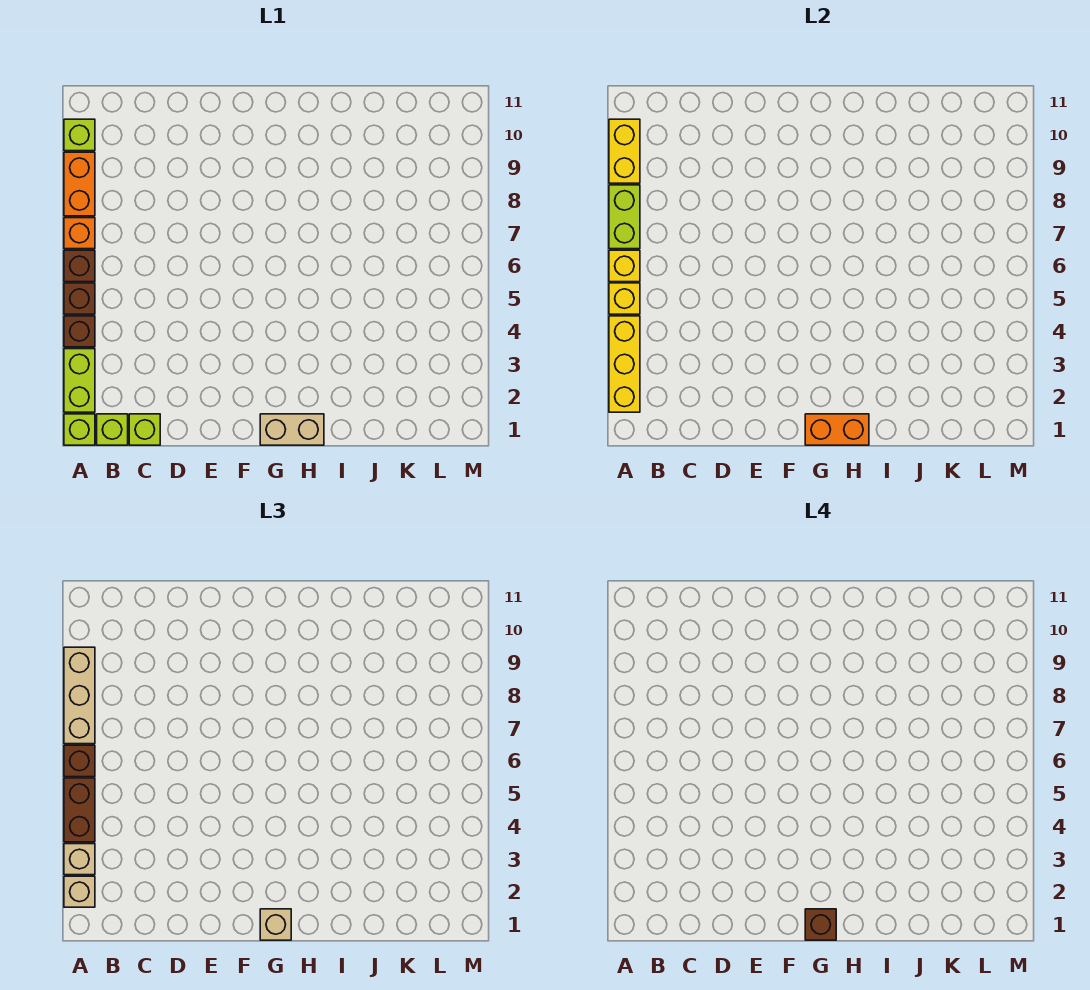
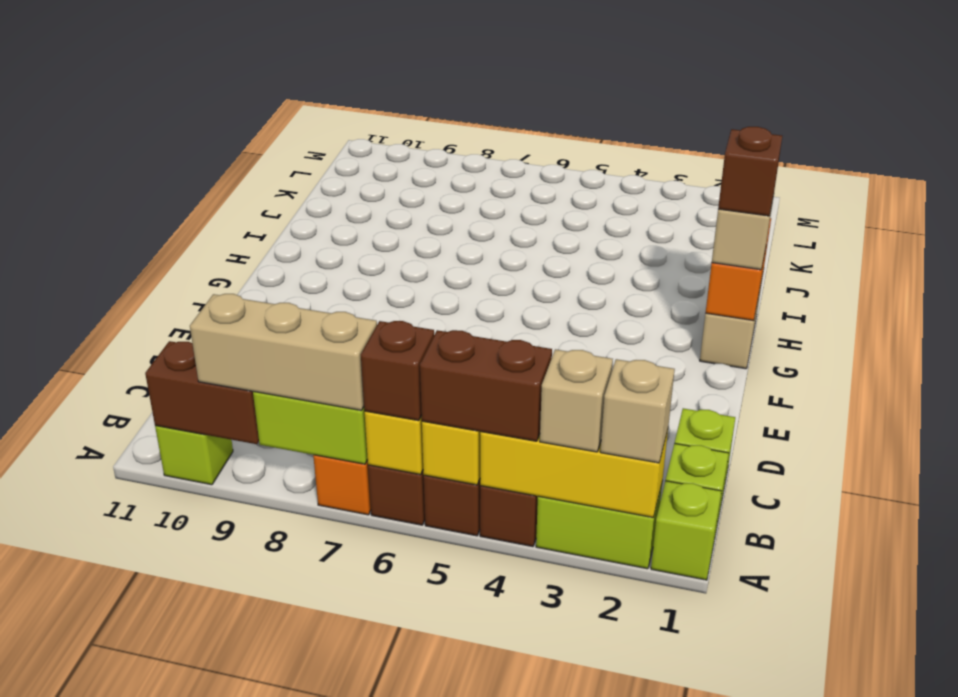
orange brick A8:A9 level 1 -> none
yellow brick A9:A10 level 2 -> brown brick A9:A10 level 2

